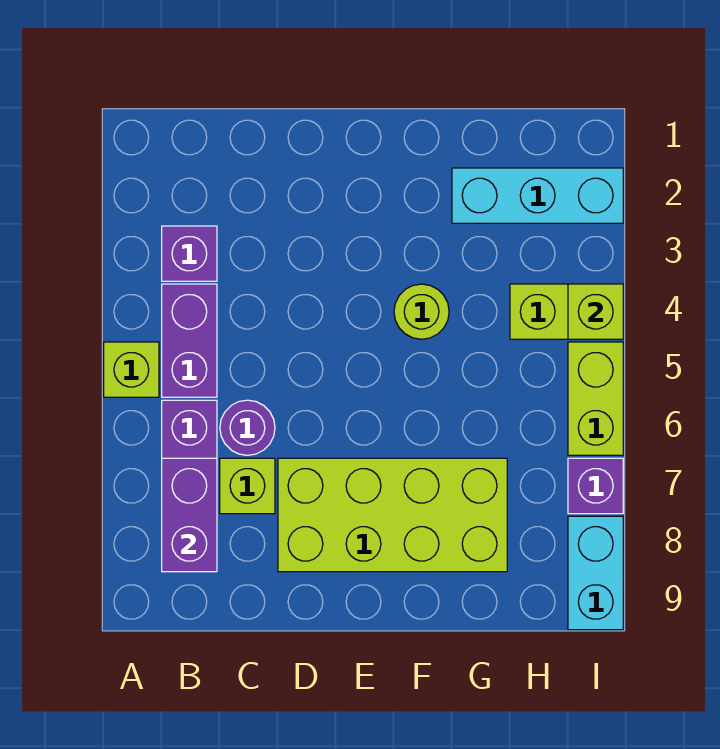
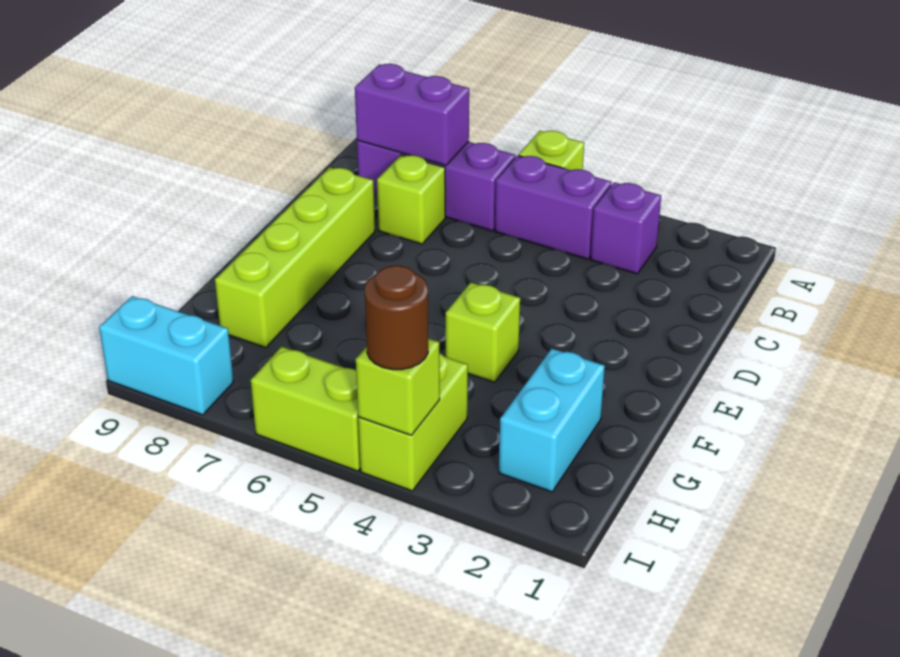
purple round brick C6 level 1 -> none
lime brick D7:G8 level 1 -> lime brick D8:G8 level 1
lime round brick F4 level 1 -> lime brick F4 level 1
cyan brick G2:I2 level 1 -> cyan brick G2:H2 level 1
none -> brown round brick I4 level 3
purple brick I7 level 1 -> none

